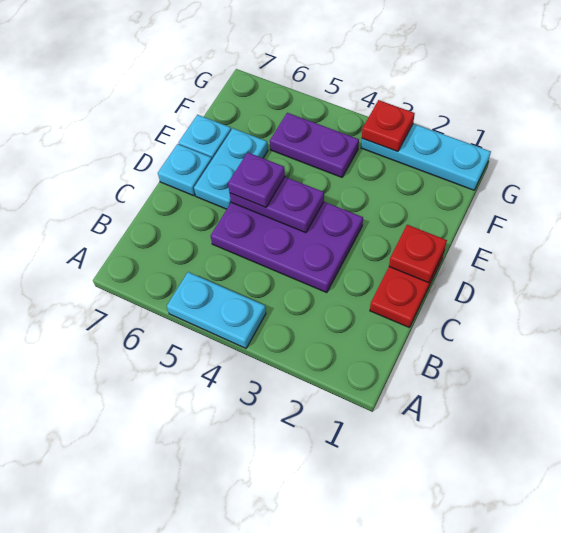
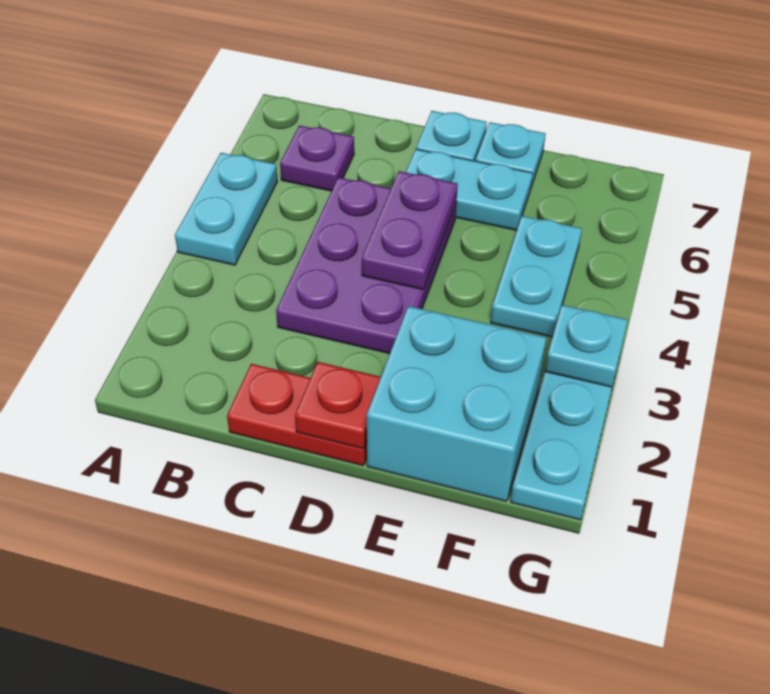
purple plate D5 level 3 -> purple plate B6 level 1
none -> cyan brick E1:F2 level 1
purple plate F4:F5 level 1 -> cyan plate F4:F5 level 1
red plate G3 level 2 -> cyan plate G3 level 2

